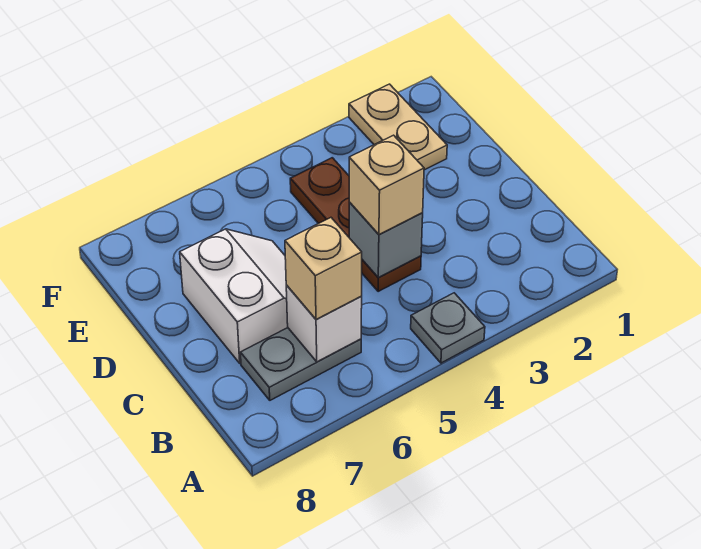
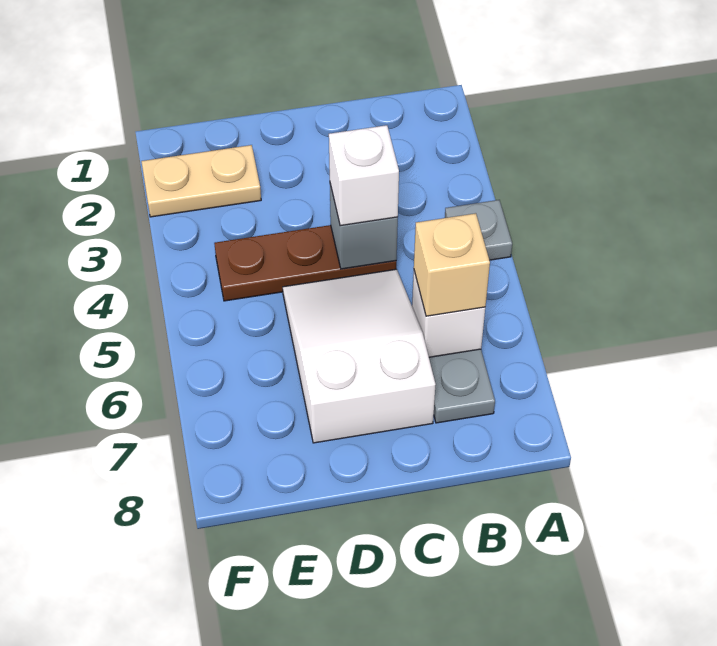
tan brick C4 level 3 -> white brick C4 level 3
white slope C6:D7 level 1 top 7 -> white slope C5:D7 level 1 top 7

